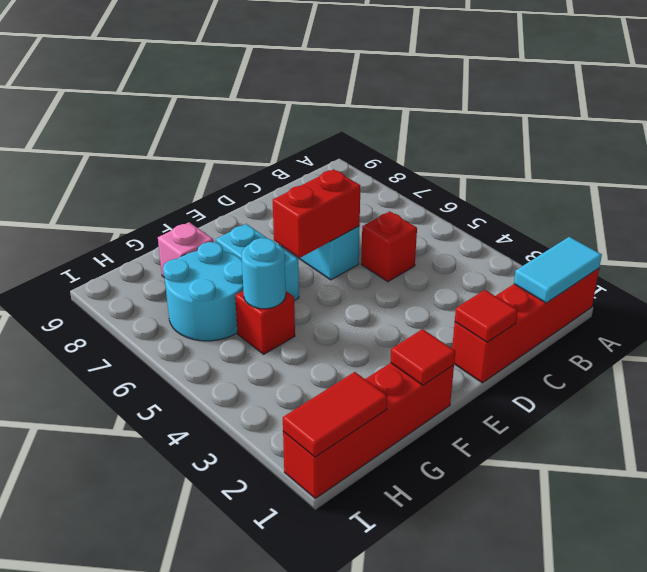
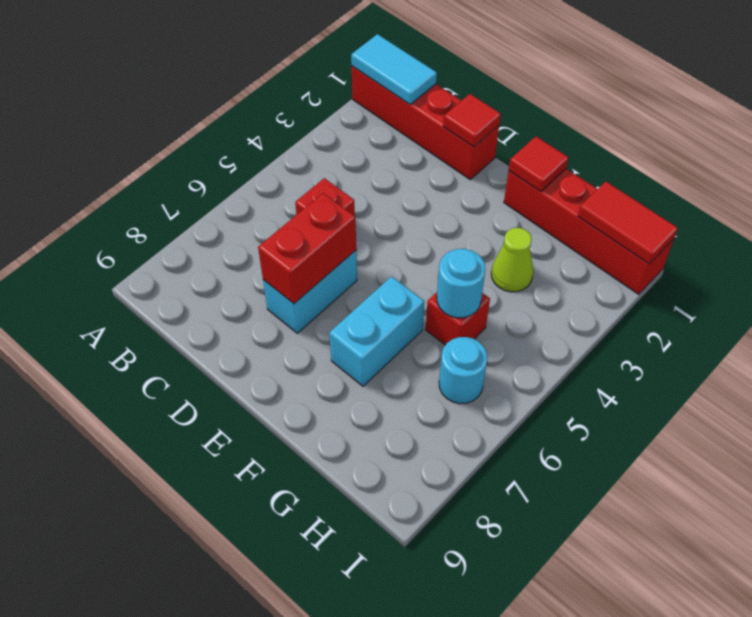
red brick D6:E6 level 2 -> red brick D6:D7 level 2
none -> lime cone G3 level 1
cyan round brick G6:H7 level 1 -> cyan round brick H6 level 1
pink brick G8 level 1 -> none

